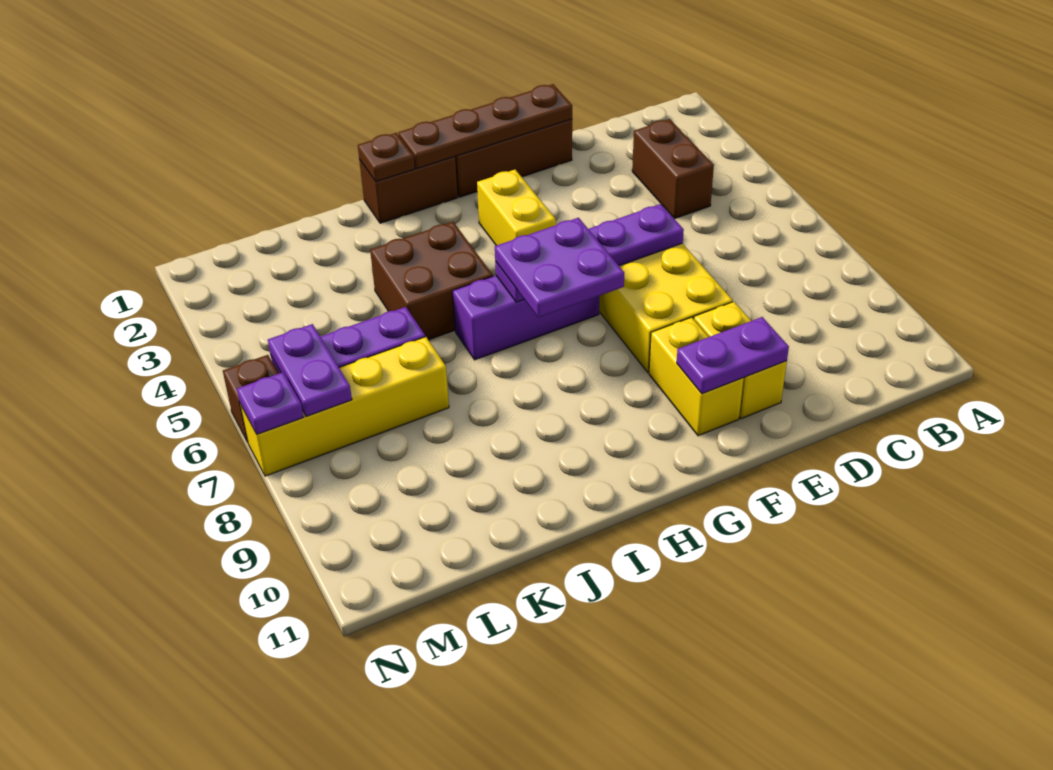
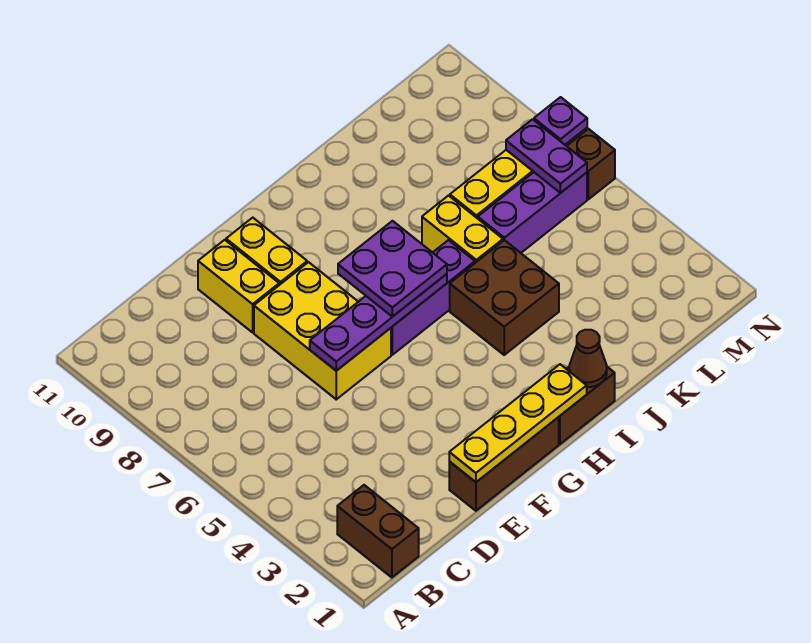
brown brick C3:C4 level 1 -> brown brick B1:B2 level 1
brown plate E1:H1 level 2 -> yellow plate E1:H1 level 2
purple plate E10:F10 level 2 -> none
yellow brick G3:G4 level 1 -> yellow brick J6:J7 level 1
brown plate I1 level 2 -> brown cone I1 level 2

